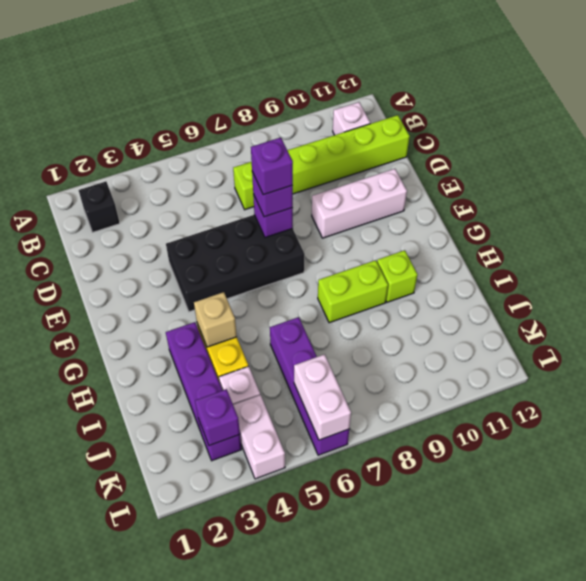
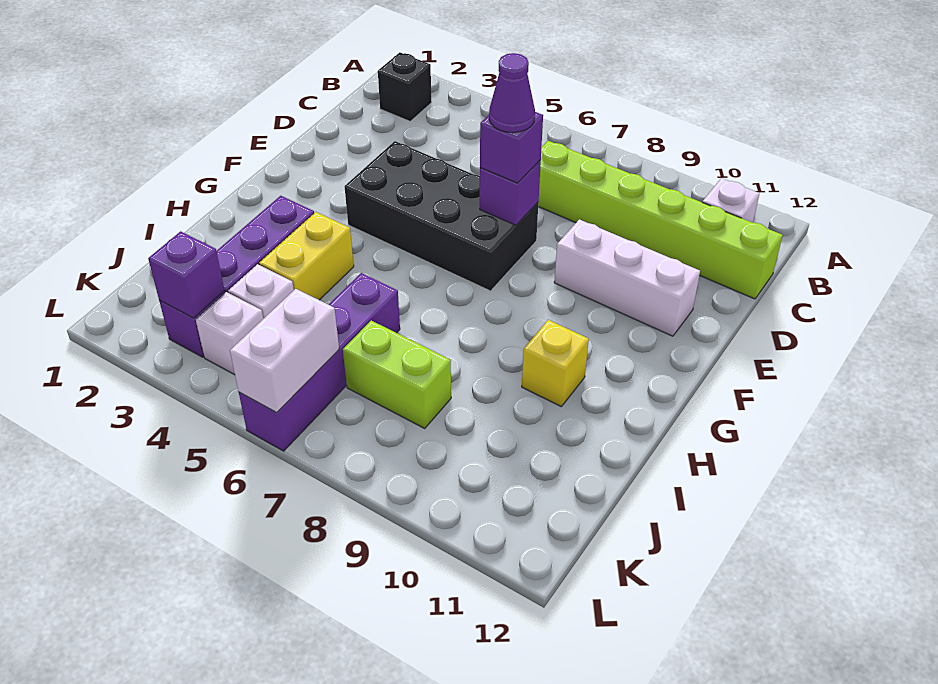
purple brick E7 level 4 -> purple cone E7 level 4
tan brick H4 level 2 -> none
lime brick H8:H9 level 1 -> lime brick J7:J8 level 1
lime brick H10 level 1 -> yellow brick H10 level 1
white brick K4:L4 level 1 -> white brick K4 level 1

